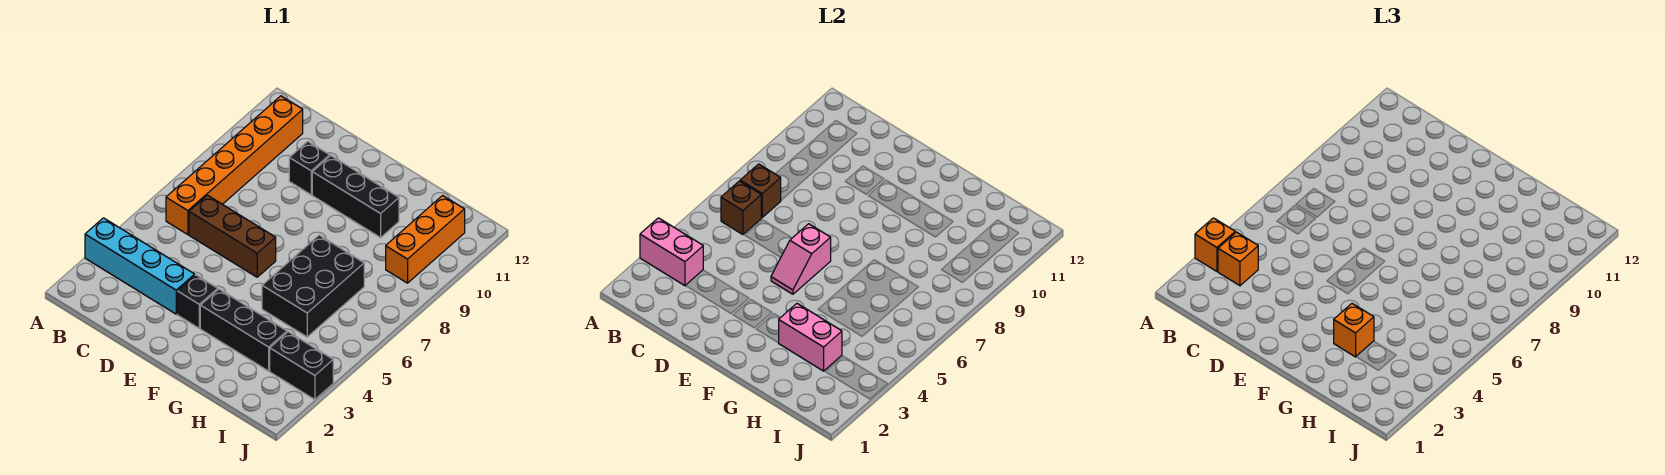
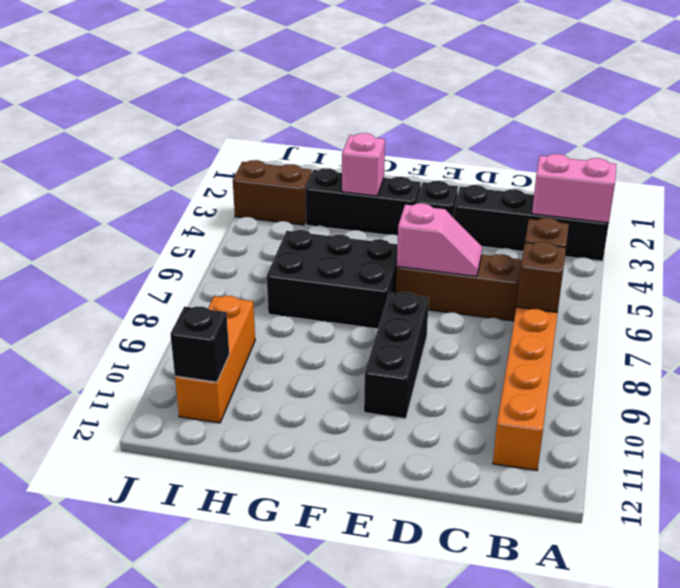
cyan brick A3:D3 level 1 -> black brick A3:D3 level 1
orange brick A3 level 3 -> none
orange brick B3 level 3 -> none
black brick D10 level 1 -> black brick I11 level 2
pink slope E5:E6 level 2 top 6 -> pink slope D6:E6 level 2 top E
black brick E10:G10 level 1 -> black brick E8:E10 level 1
pink brick G3:H3 level 2 -> pink brick G3 level 2
orange brick G3 level 3 -> none
black brick G5:H7 level 1 -> black brick F6:H7 level 1
black brick I3:J3 level 1 -> brown brick I3:J3 level 1

